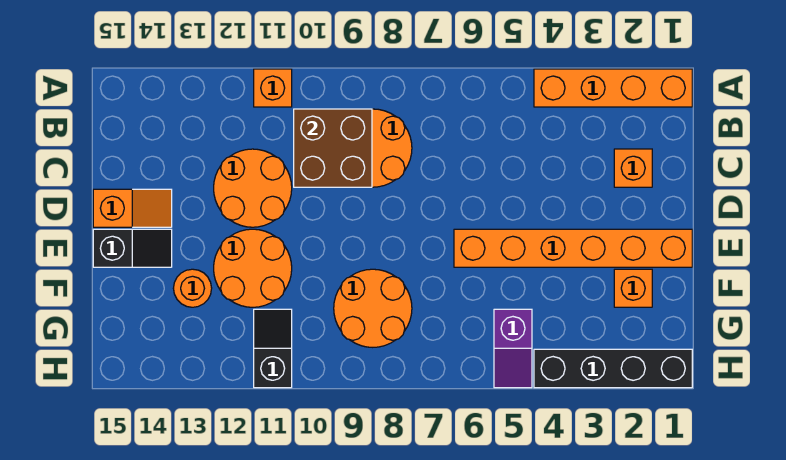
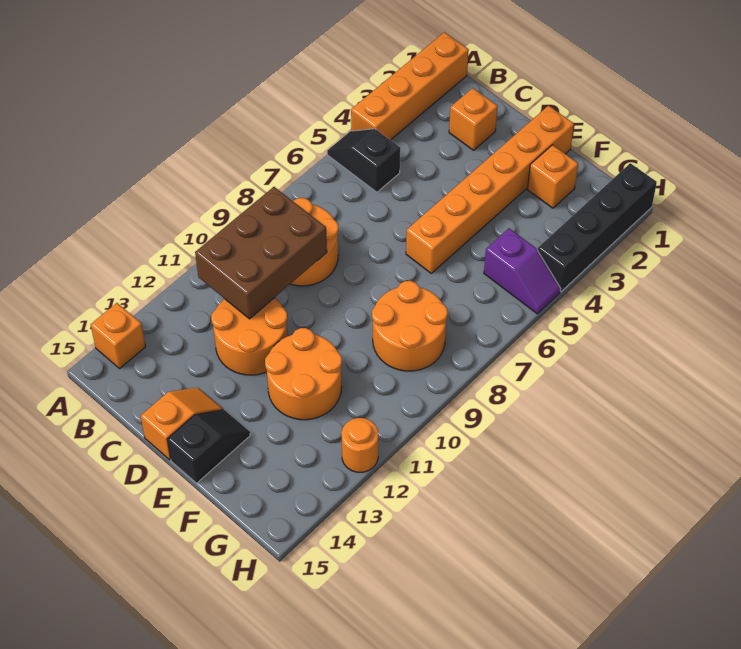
orange brick A11 level 1 -> orange brick A14 level 1
brown brick B9:C10 level 2 -> brown brick B9:C11 level 2
orange round brick F13 level 1 -> orange round brick H12 level 1
black slope G11:H11 level 1 top H -> black slope A5:B5 level 1 top B

